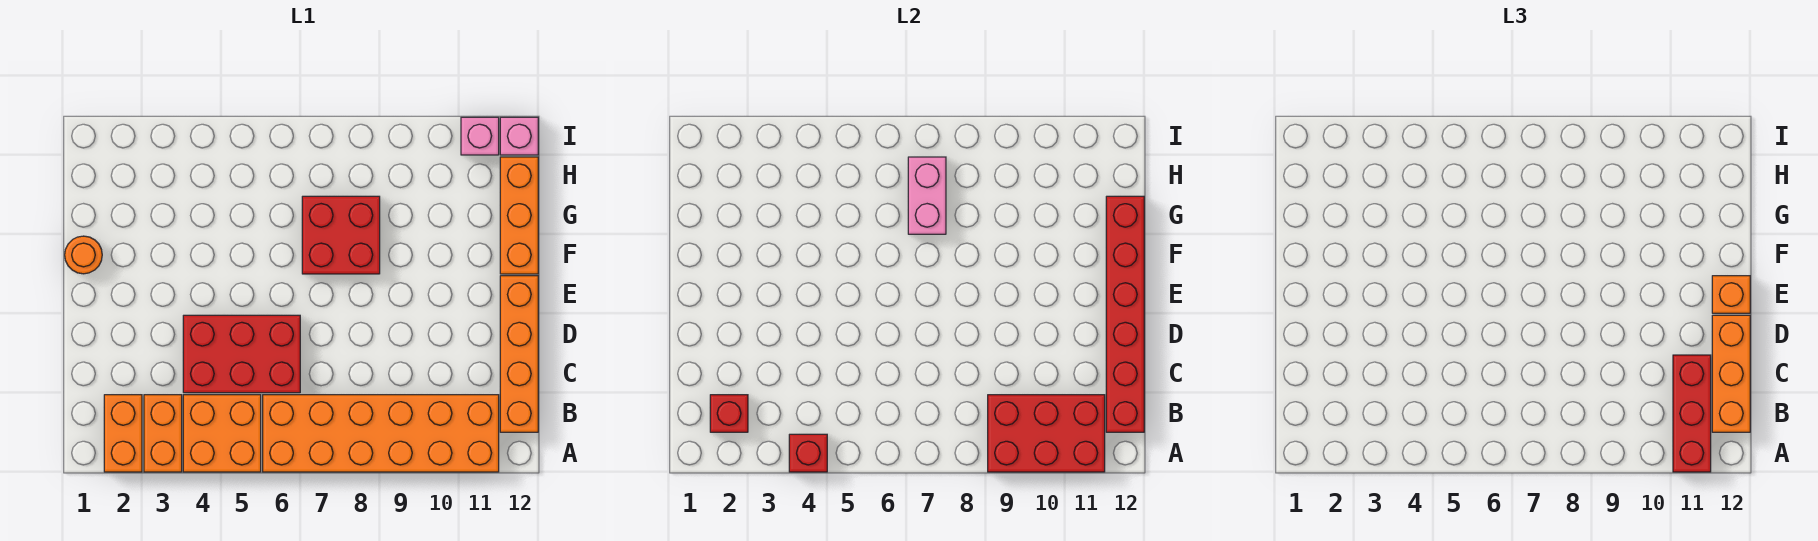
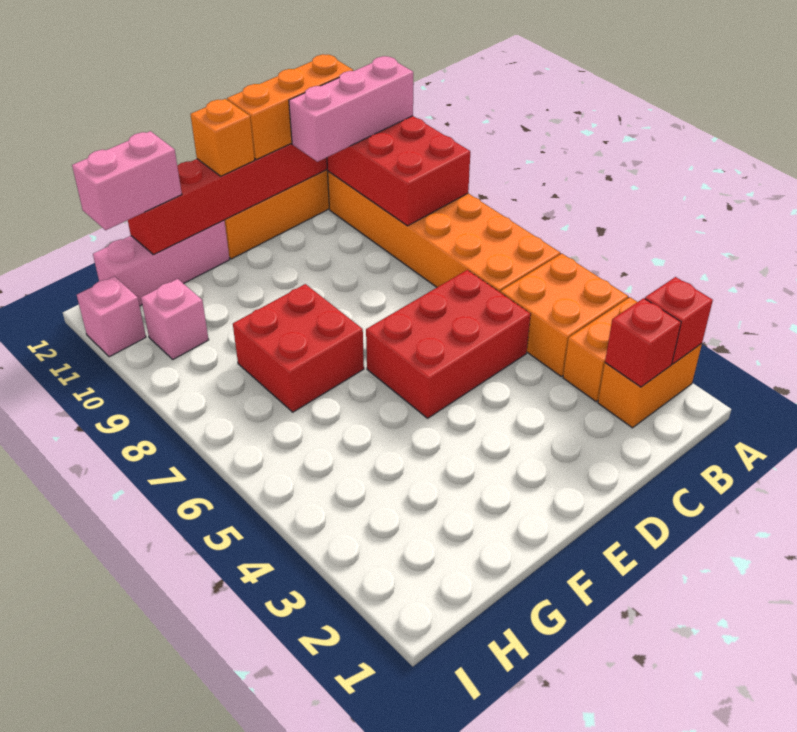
red brick A4 level 2 -> red brick A2 level 2
red brick A11:C11 level 3 -> pink brick A11:C11 level 3
red brick C4:D6 level 1 -> red brick C5:E6 level 1
orange round brick F1 level 1 -> none
orange brick F12:H12 level 1 -> pink brick F12:H12 level 1
pink brick G7:H7 level 2 -> pink brick G12:H12 level 3
pink brick I12 level 1 -> pink brick H10 level 1

